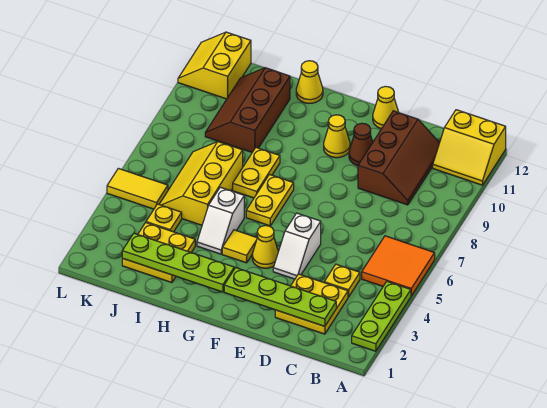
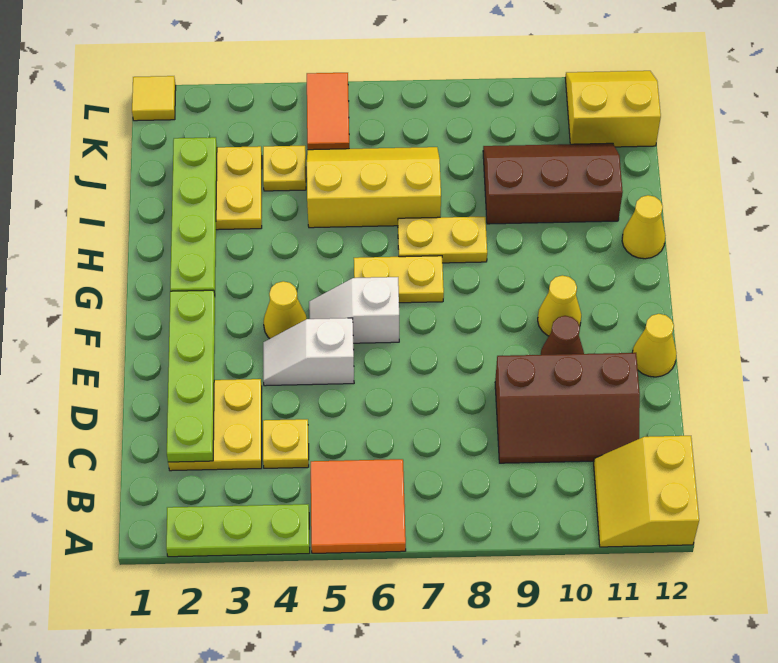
yellow tile G4 level 1 -> yellow tile L1 level 1
white slope H4:H5 level 1 top 5 -> white slope F5:F6 level 1 top 6
yellow tile K5:L5 level 1 -> orange tile K5:L5 level 1

